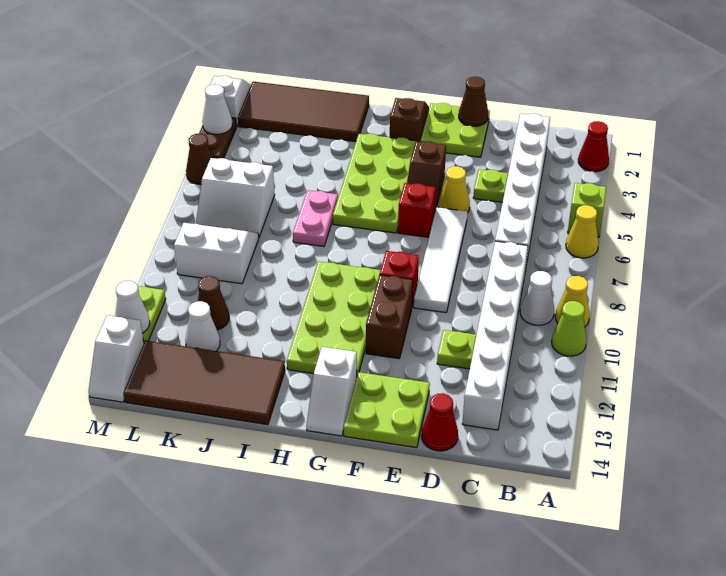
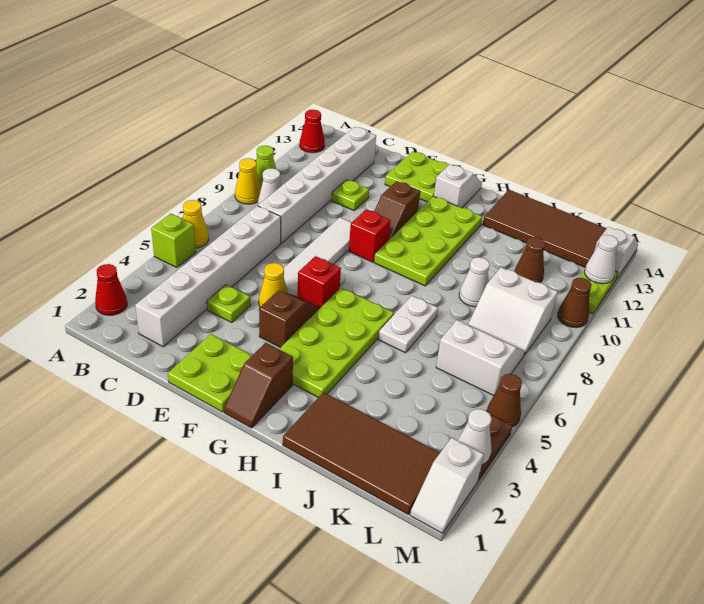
red cone D14 level 1 -> red cone A13 level 1
brown cone E1 level 2 -> brown cone M10 level 1
brown brick F10:F11 level 1 -> brown slope F10:F11 level 1 top 11
pink plate I6:I7 level 1 -> white plate I6:I7 level 1
white cone K12 level 1 -> white cone J9 level 1

